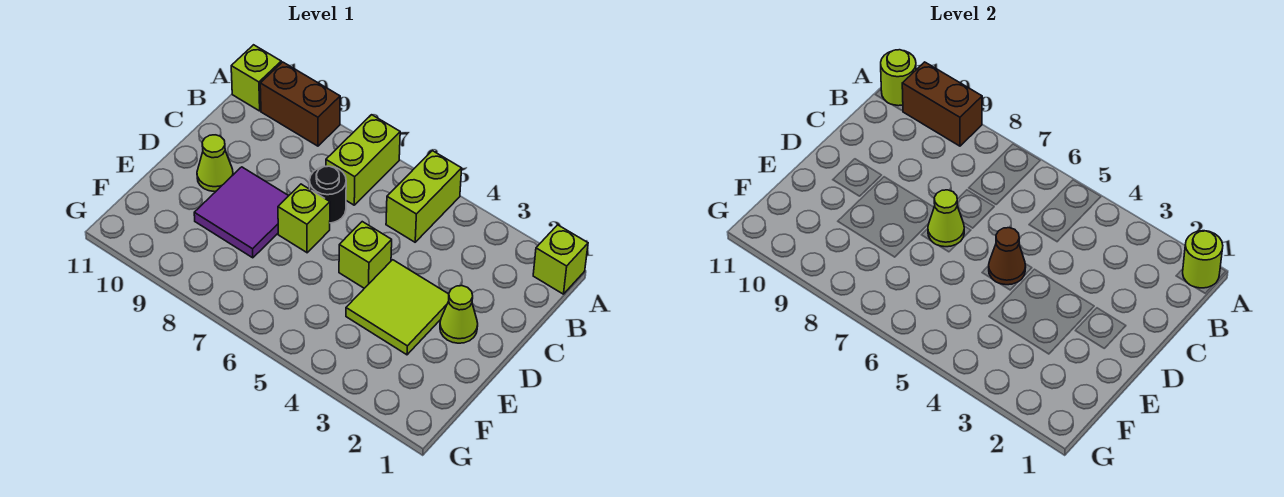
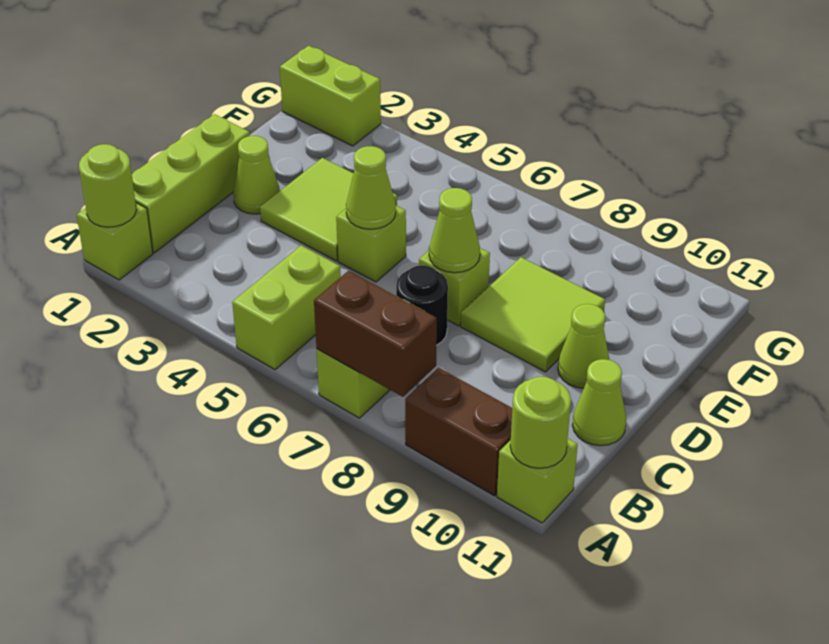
brown brick A9:A10 level 2 -> brown brick A7:A8 level 2
none -> lime brick B1:D1 level 1
none -> lime cone C11 level 1
brown cone D5 level 2 -> lime cone D5 level 2
purple tile D8:E9 level 1 -> lime tile D8:E9 level 1
none -> lime brick G1:G2 level 1

